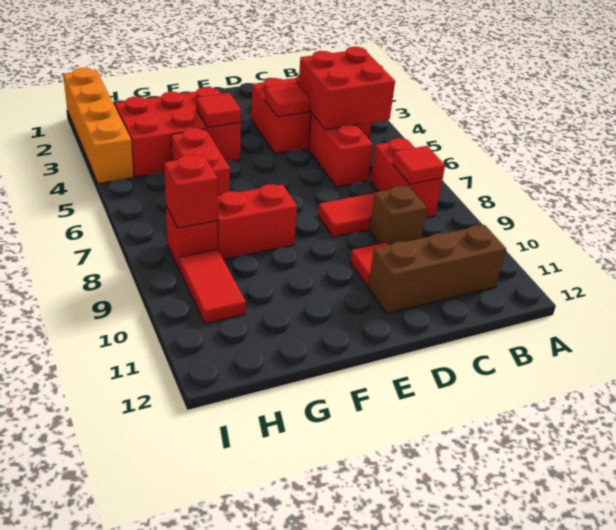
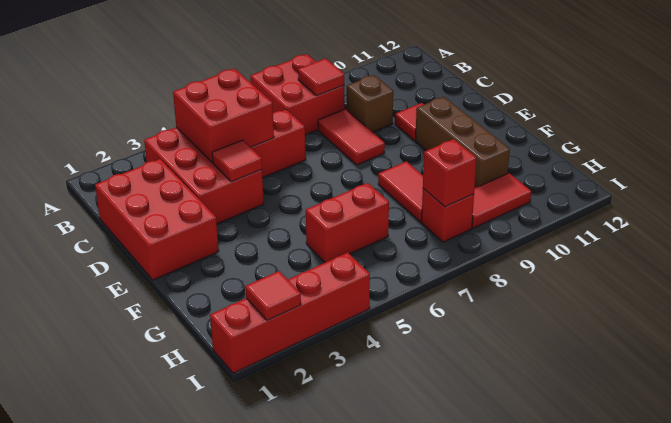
red brick B7:B8 level 1 -> red brick A7:B8 level 1
brown brick B11:D11 level 1 -> brown brick E10:G10 level 1
red brick F3:H4 level 1 -> red brick C1:E2 level 1
red tile F4 level 2 -> red tile I2 level 2
red brick F8:G8 level 1 -> red tile F8:G8 level 1
orange brick I1:I4 level 1 -> red brick I1:I4 level 1

